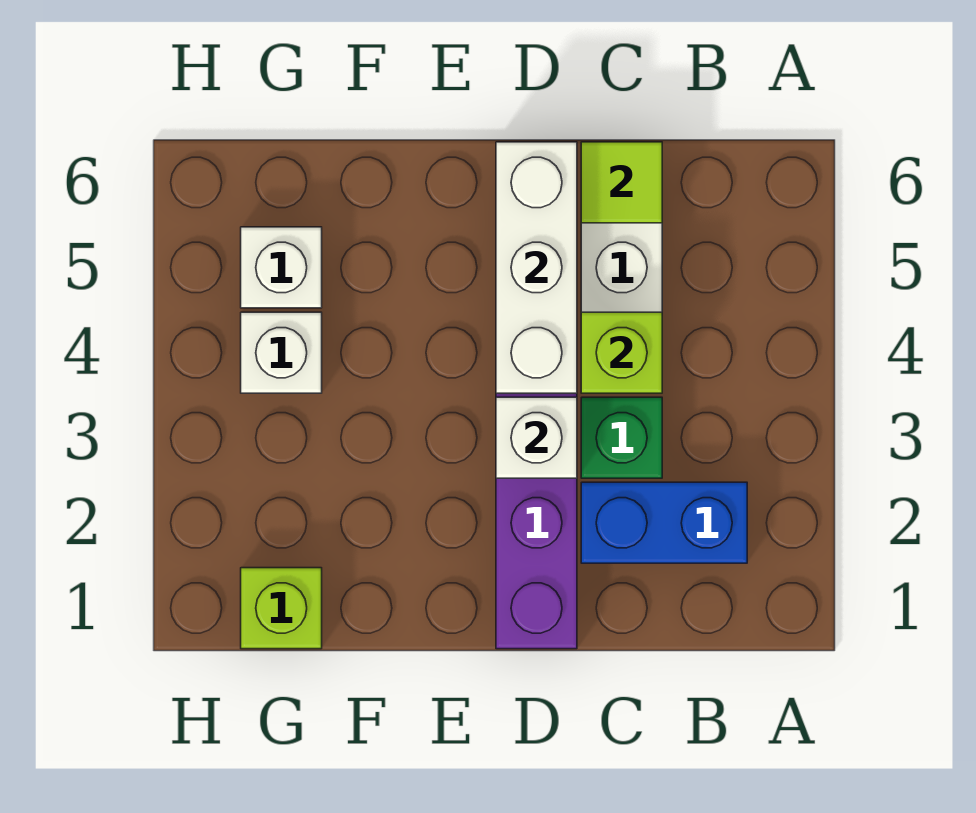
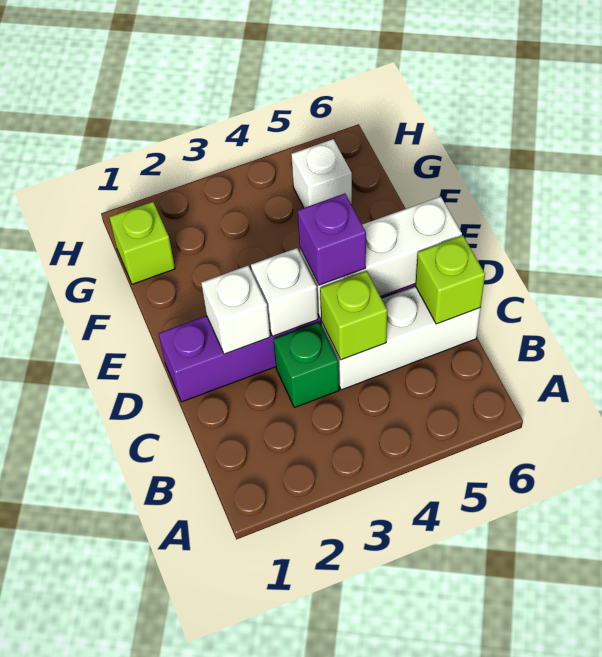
blue brick B2:C2 level 1 -> none
lime tile C6 level 2 -> lime brick C6 level 2
none -> purple brick D4 level 3
white brick G4 level 1 -> white brick D2 level 2

